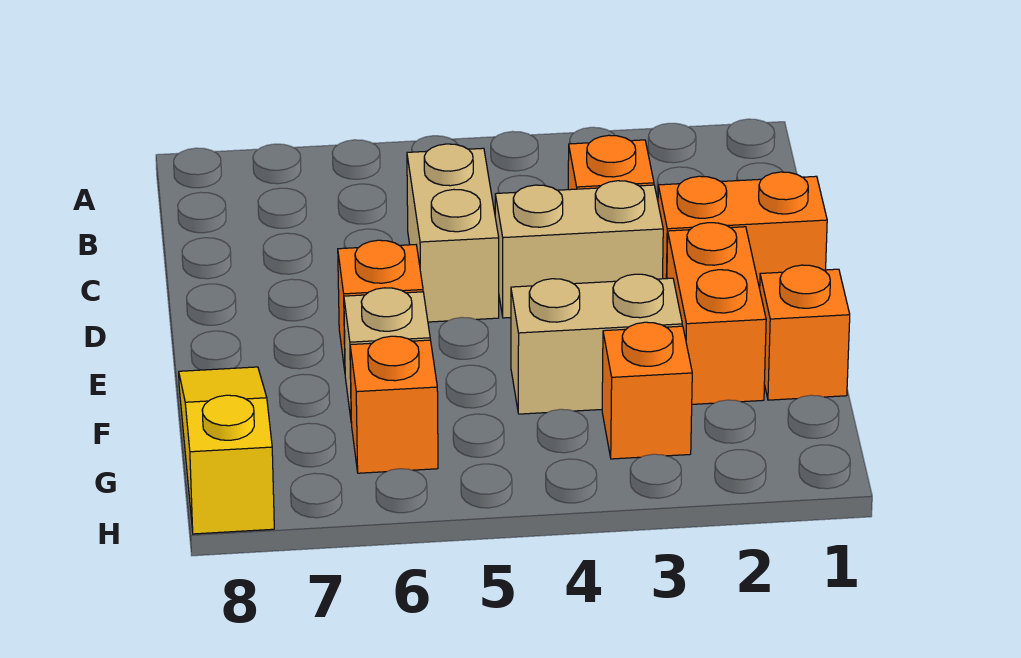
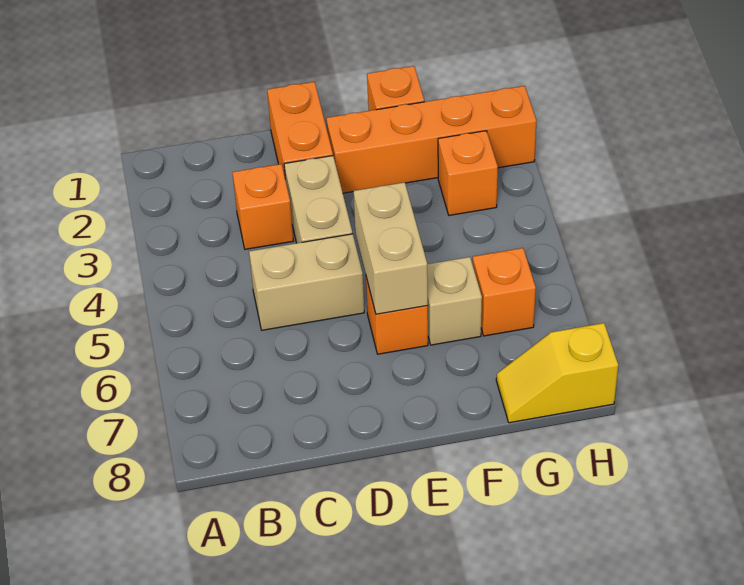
orange brick E2:F2 level 1 -> orange brick E2:H2 level 1
tan brick F3:F4 level 1 -> tan brick E5:E6 level 2
yellow slope F8:H8 level 1 top H -> yellow slope G8:H8 level 1 top H

